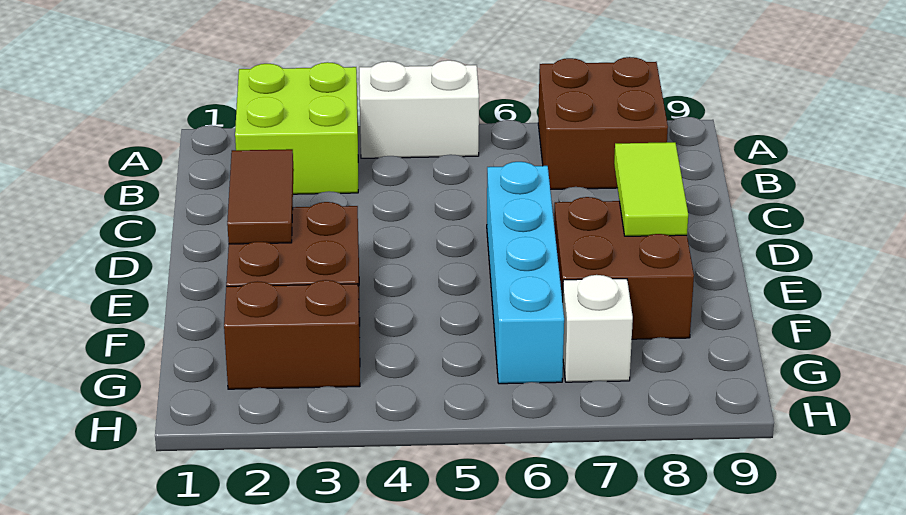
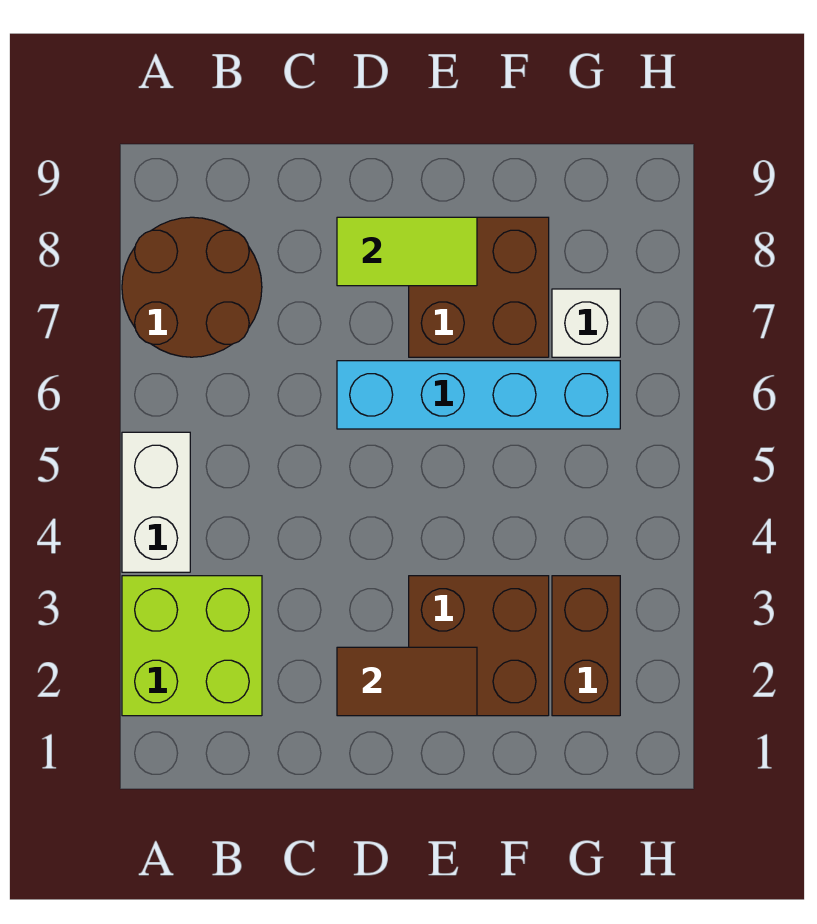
brown brick A7:B8 level 1 -> brown round brick A7:B8 level 1

